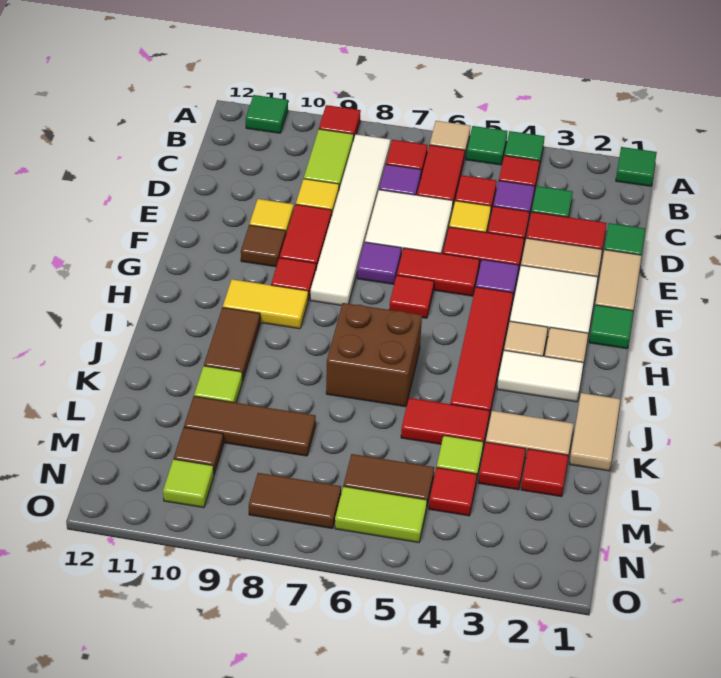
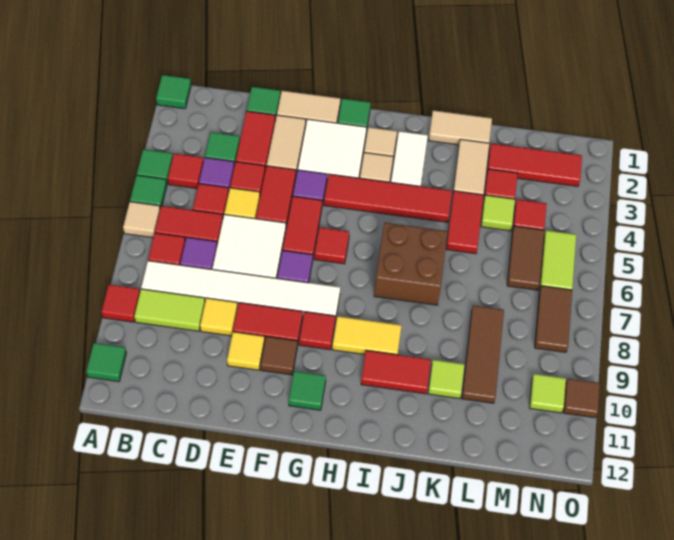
none -> green tile G11 level 1
yellow tile H9:H10 level 1 -> yellow tile H9:I9 level 1
brown tile I10:J10 level 1 -> red tile I10:J10 level 1
red tile L2 level 1 -> red tile L2:N2 level 1
brown tile M10 level 1 -> brown tile O10 level 1

